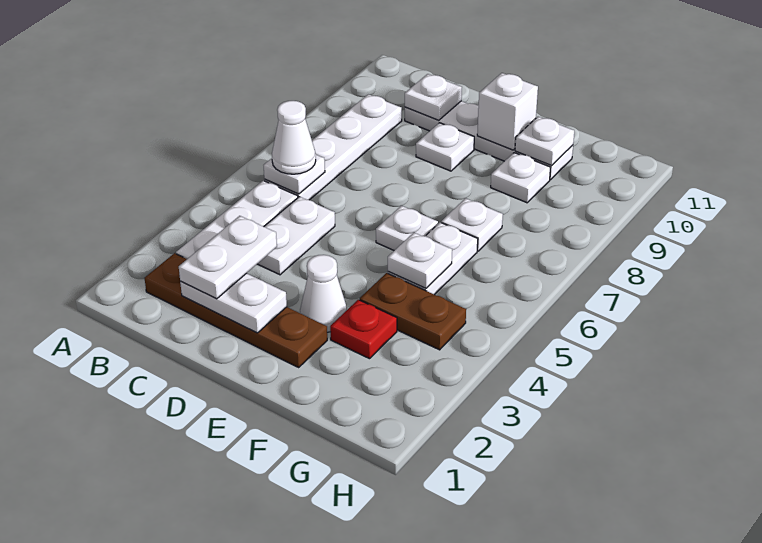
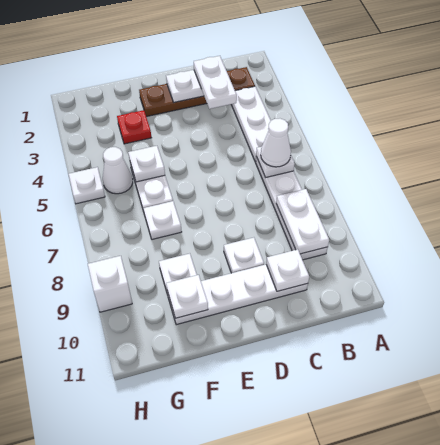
white plate C4:C5 level 1 -> white plate B8:B9 level 2
white cone E3 level 1 -> white cone G5 level 1
white plate E6 level 1 -> white plate H5 level 1
white brick E10 level 2 -> white brick H9 level 1
brown plate F4:G4 level 1 -> none

